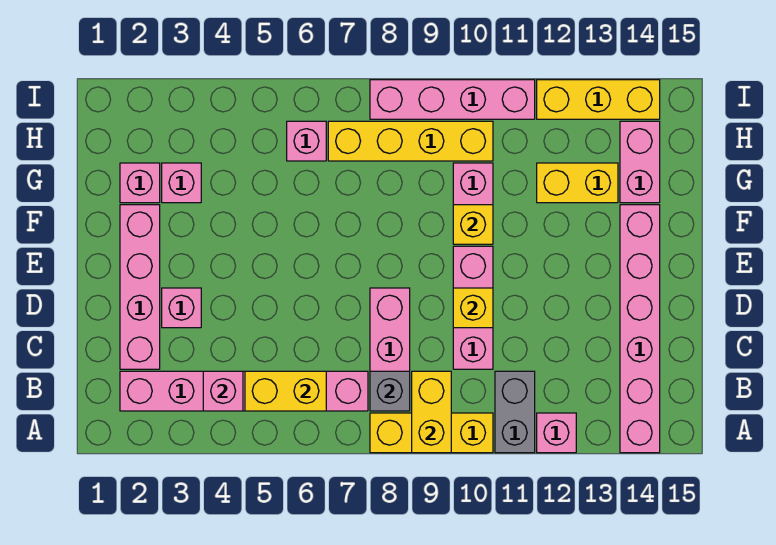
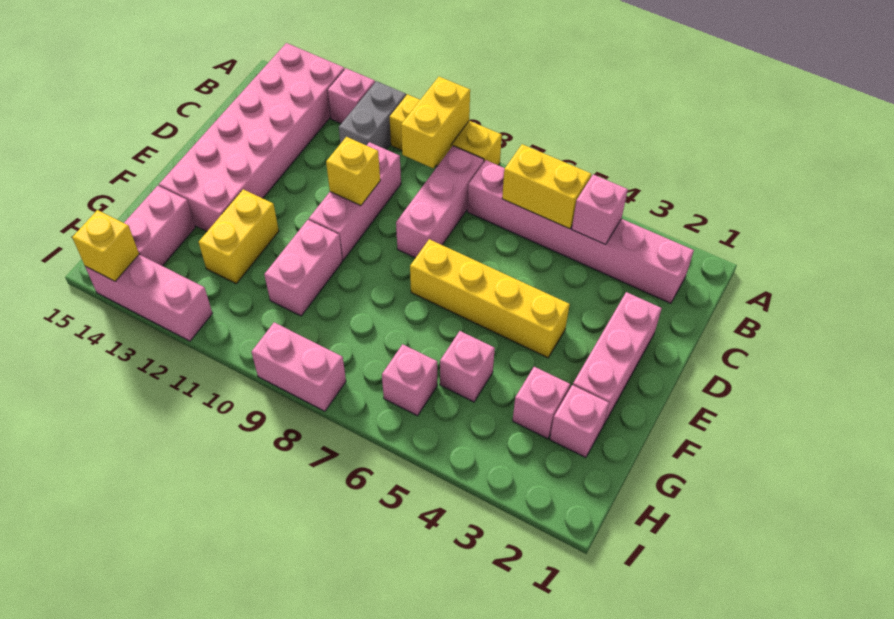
pink brick A14:F14 level 1 -> pink brick A13:F14 level 1
grey brick B8 level 2 -> none
pink brick C2:F2 level 1 -> pink brick D2:F2 level 1
pink brick D3 level 1 -> pink brick G5 level 1
yellow brick F10 level 2 -> yellow brick I14 level 2
yellow brick G12:G13 level 1 -> yellow brick F12:G12 level 1
yellow brick H7:H10 level 1 -> yellow brick E4:E7 level 1
pink brick I8:I11 level 1 -> pink brick I8:I9 level 1
yellow brick I12:I14 level 1 -> pink brick I12:I14 level 1

